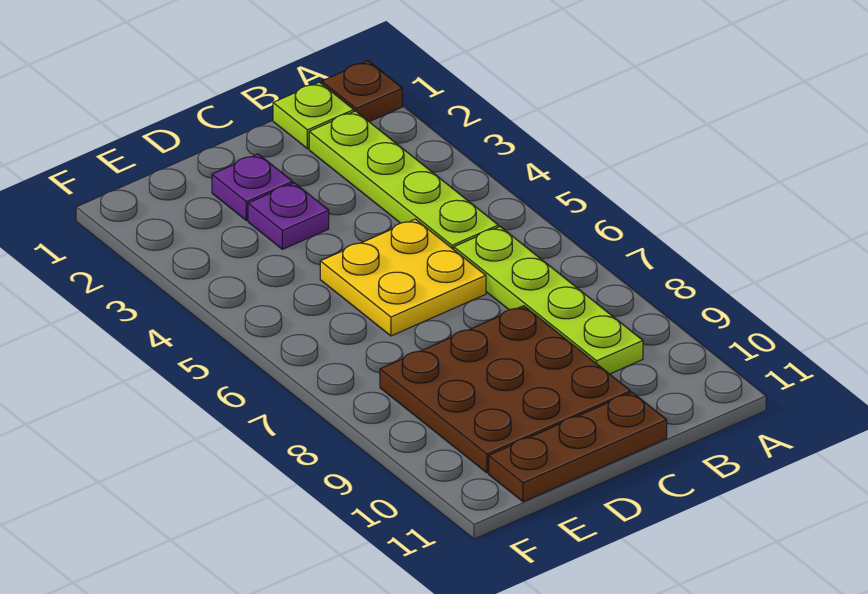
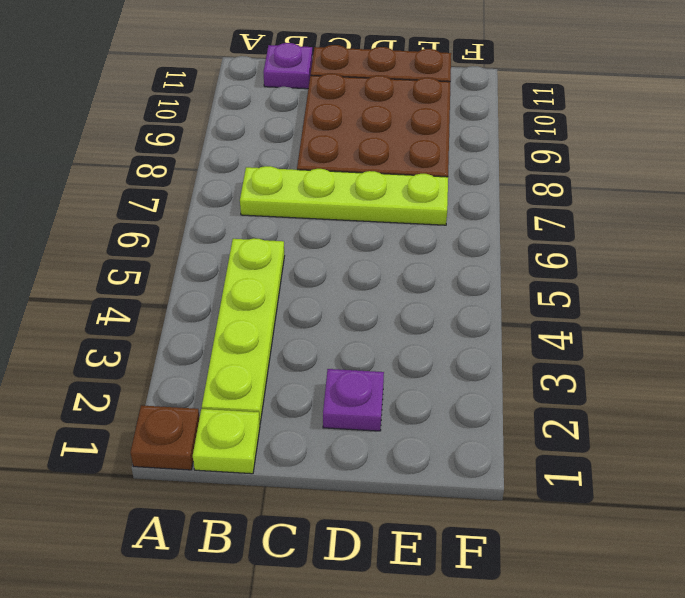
lime plate B6:B9 level 1 -> lime plate B7:E7 level 1
yellow plate C5:D6 level 1 -> none
purple plate D3 level 1 -> purple plate B11 level 1

